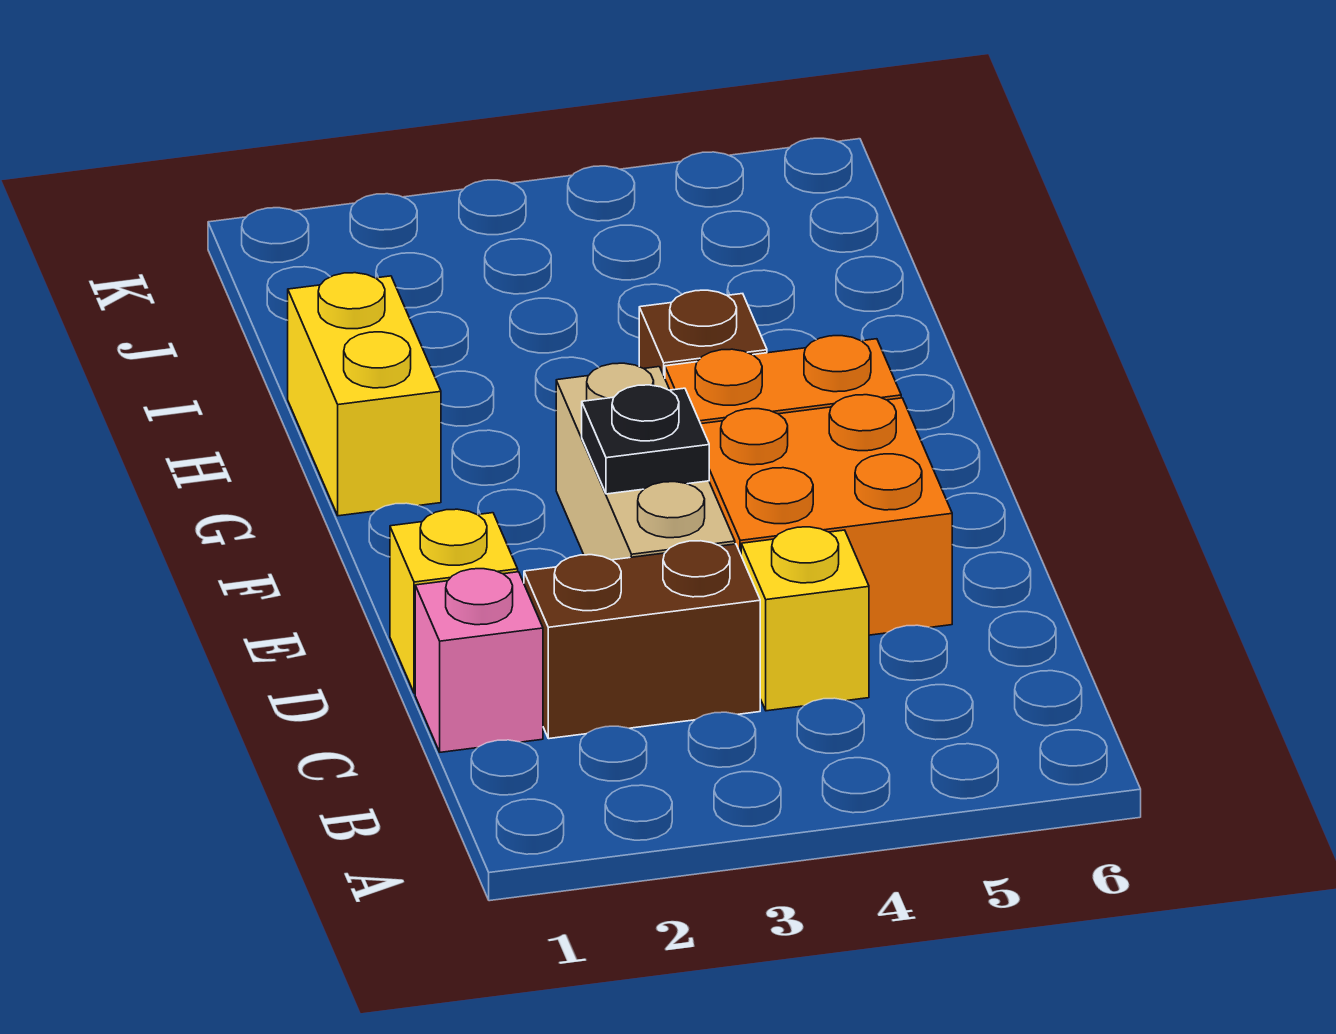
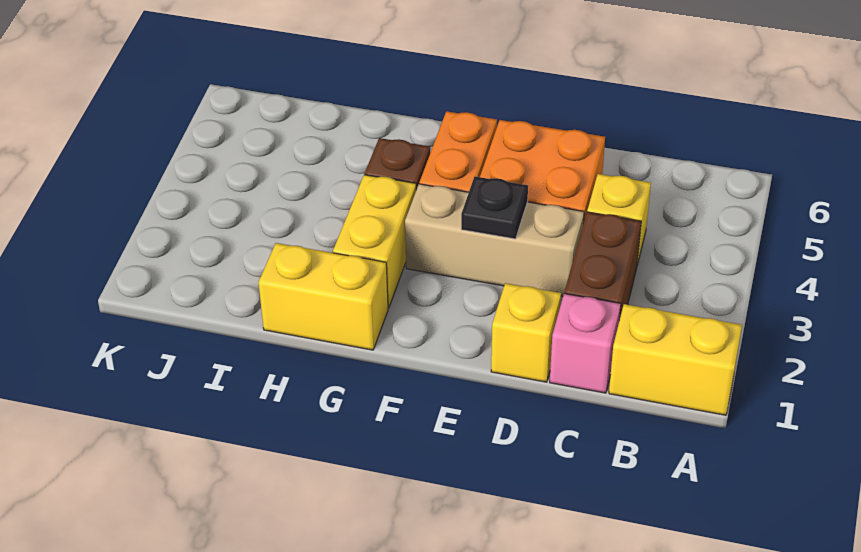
none -> yellow brick A1:B1 level 1
none -> yellow brick G2:G3 level 1

